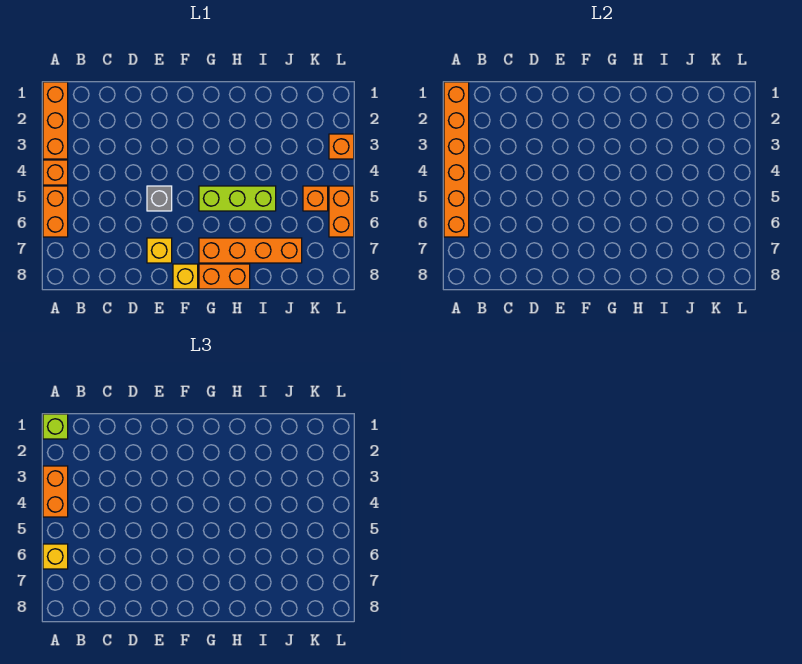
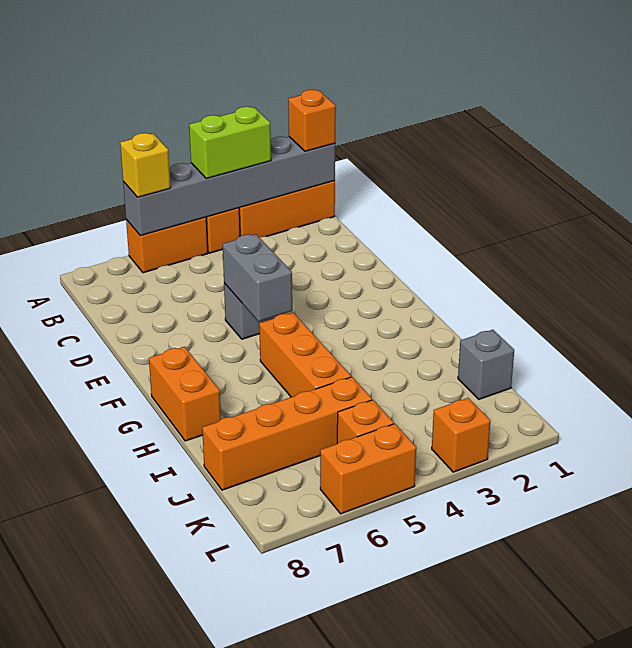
orange brick A1:A6 level 2 -> grey brick A1:A6 level 2
lime brick A1 level 3 -> orange brick A1 level 3
orange brick A3:A4 level 3 -> lime brick A3:A4 level 3
none -> grey brick E5:F5 level 2
yellow brick E7 level 1 -> none
yellow brick F8 level 1 -> none
lime brick G5:I5 level 1 -> orange brick G5:I5 level 1
orange brick G7:J7 level 1 -> orange brick J5:J8 level 1
none -> grey brick J1 level 1

